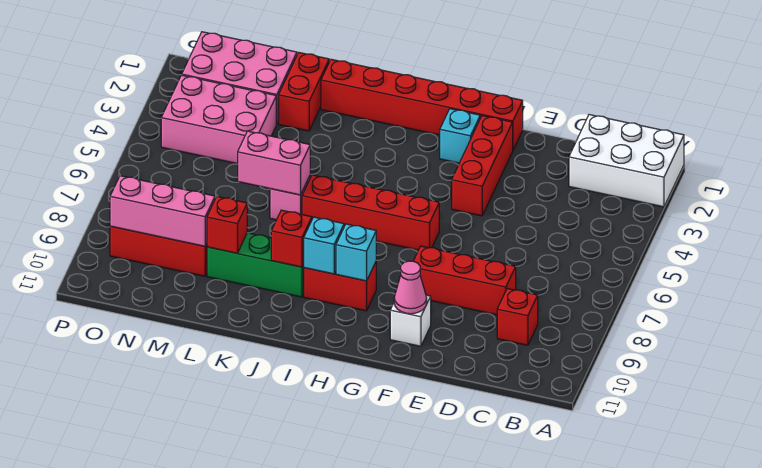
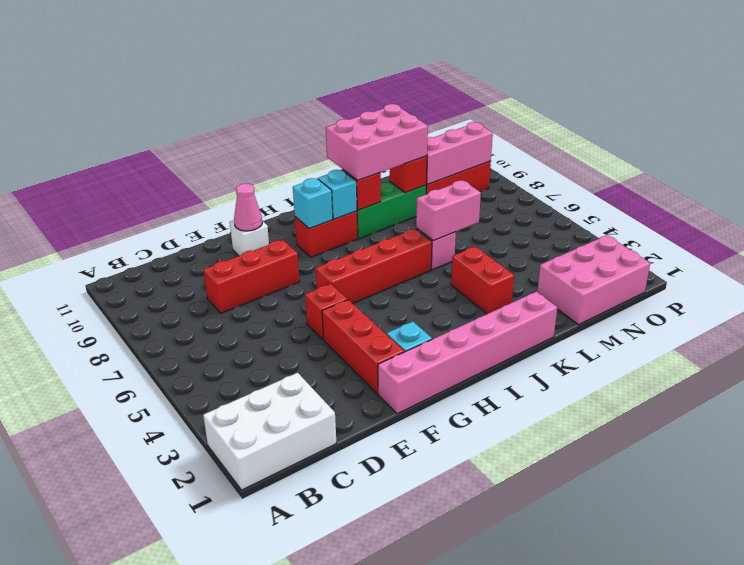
red brick C9 level 1 -> red brick F5 level 1
red brick F1:K1 level 1 -> pink brick F1:K1 level 1
red brick L1:L2 level 1 -> red brick K3:K4 level 1
pink brick M3:O4 level 1 -> pink brick J9:L10 level 3

